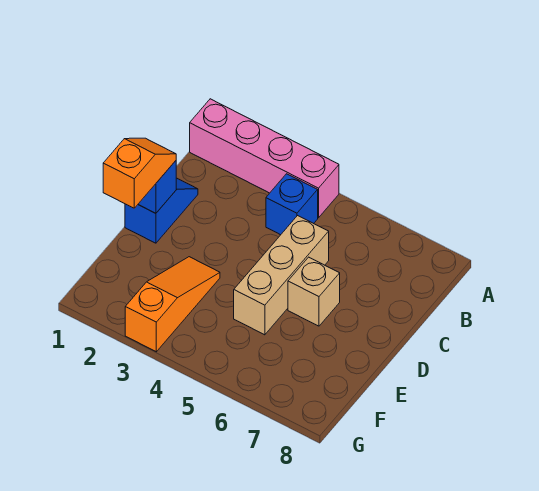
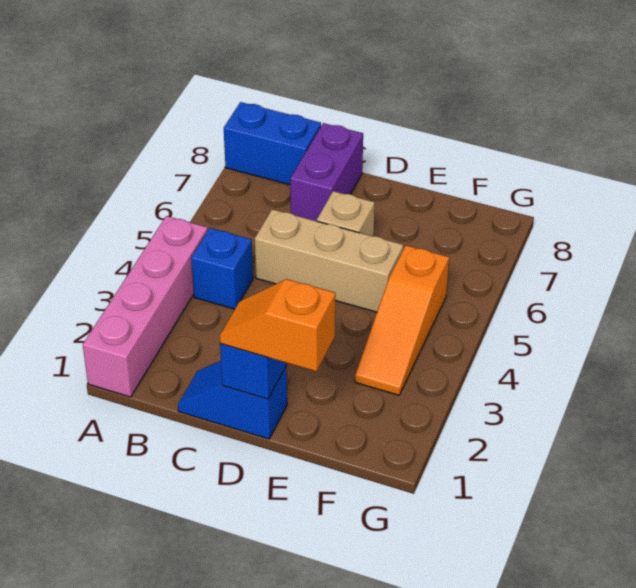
none -> blue brick A8:B8 level 1
none -> purple brick C7:C8 level 1
orange slope E3:G3 level 1 top G -> orange slope F3:F5 level 1 top 5

